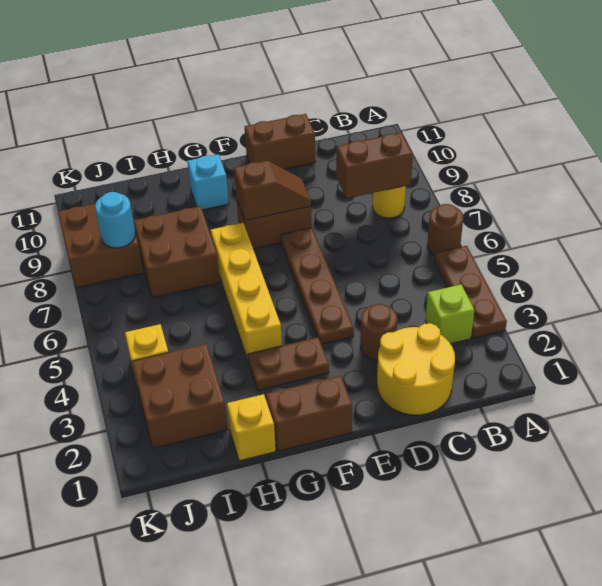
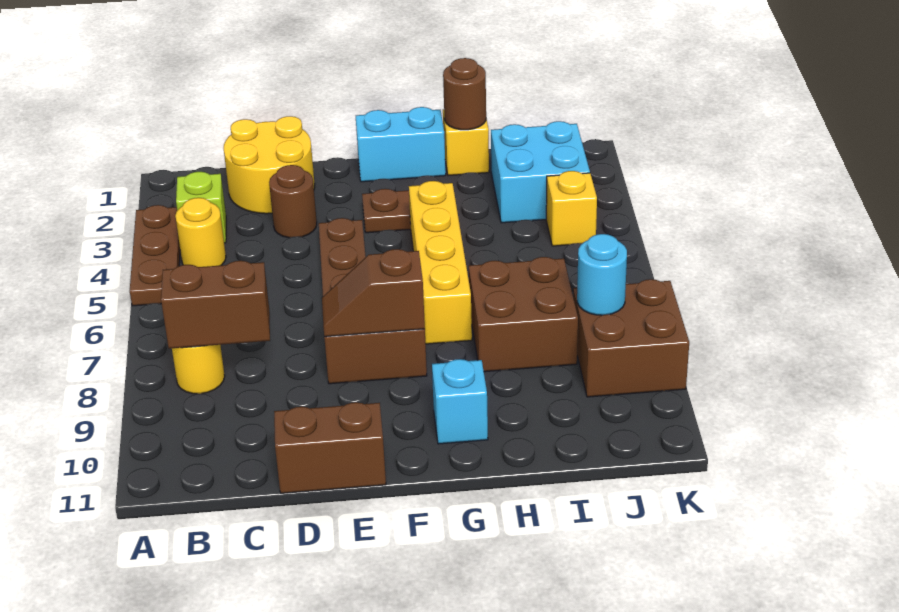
brown round brick A6 level 1 -> brown round brick H1 level 2
none -> yellow round brick B4 level 1
brown brick F1:G1 level 1 -> cyan brick F1:G1 level 1
brown brick I2:J3 level 1 -> cyan brick I2:J3 level 1

